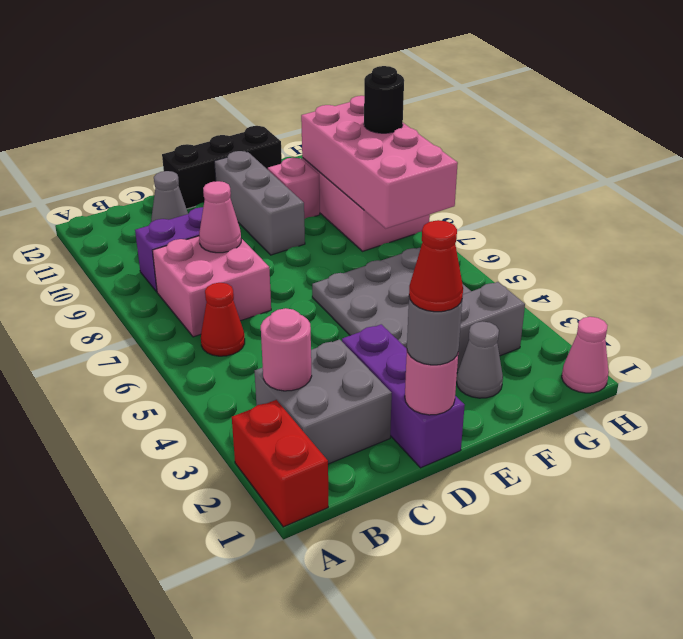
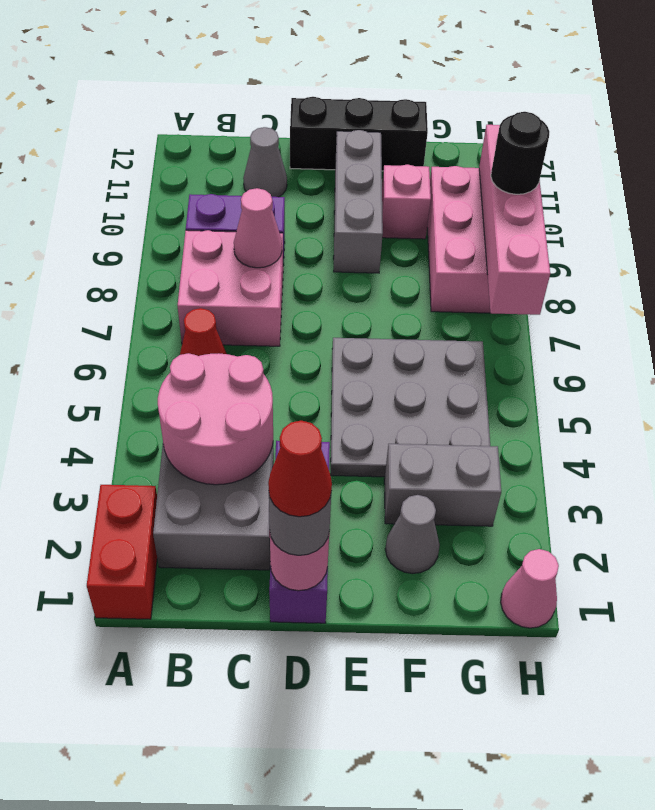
pink round brick B3 level 2 -> pink round brick B3:C4 level 2
pink brick G7:H10 level 2 -> pink brick H7:H10 level 2

